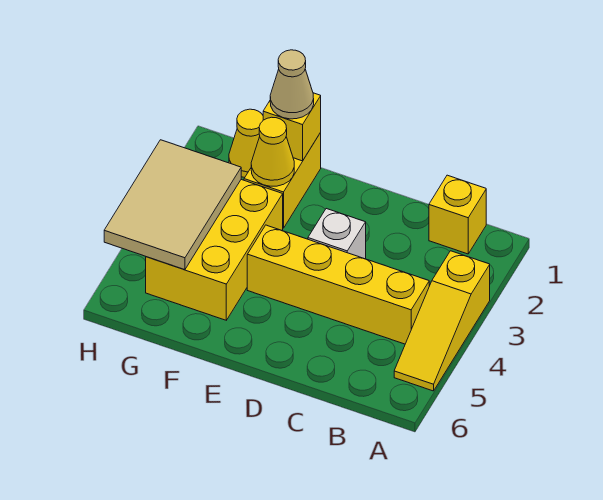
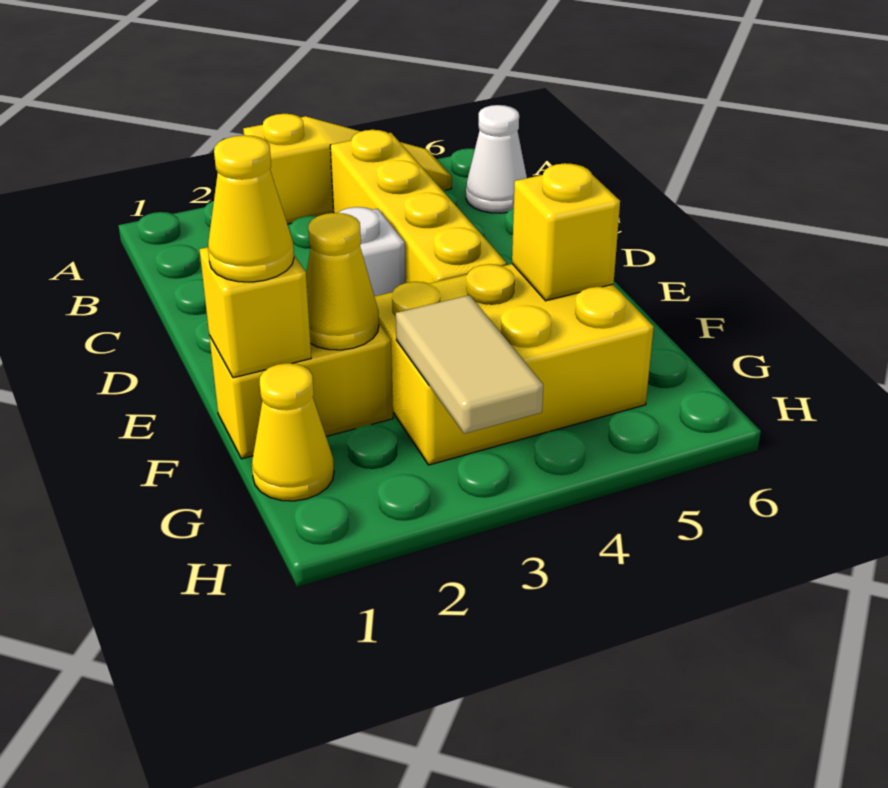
yellow brick B1 level 1 -> yellow brick F5 level 2
none -> white cone B6 level 1
tan cone F1 level 3 -> yellow cone F1 level 3
tan tile G3:H5 level 2 -> tan tile G3:H3 level 2

